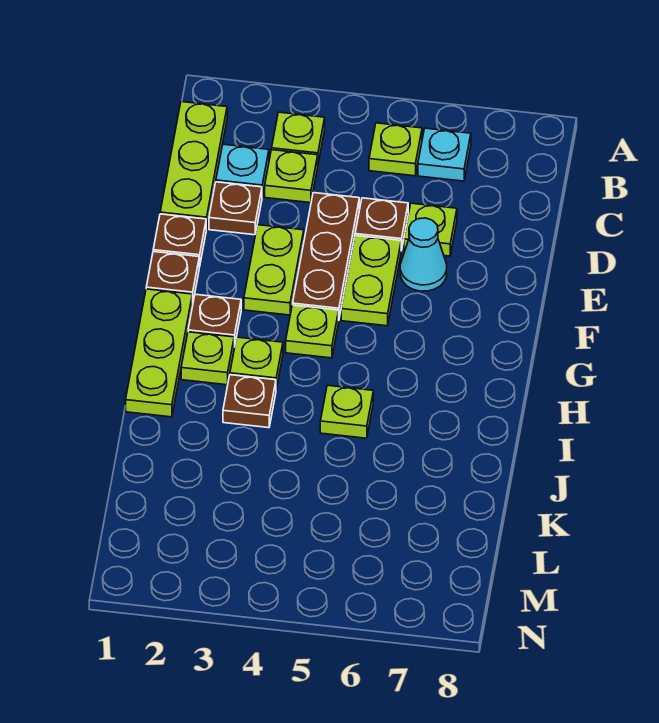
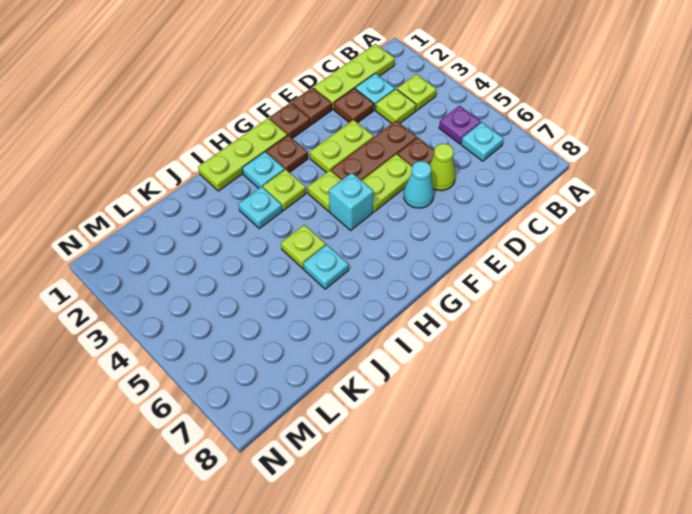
lime plate B5 level 1 -> purple plate B5 level 1
lime plate D6 level 1 -> lime cone D6 level 1
none -> cyan brick G5 level 1
lime plate H2 level 1 -> cyan plate H2 level 1
brown plate I3 level 1 -> cyan plate I3 level 1
none -> cyan plate I6 level 1

